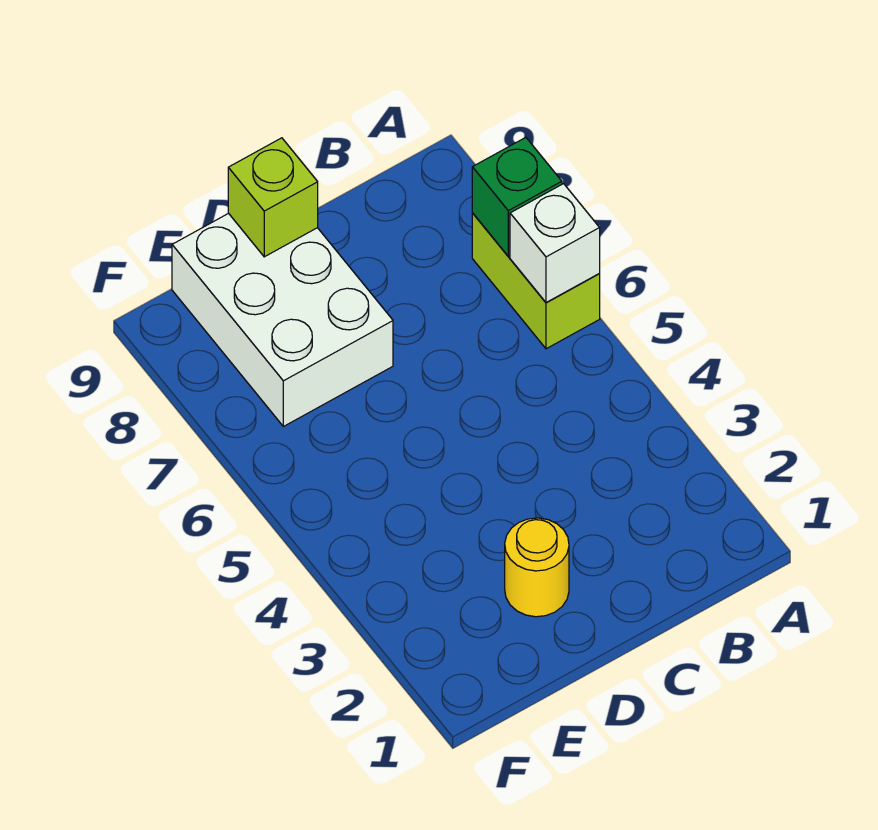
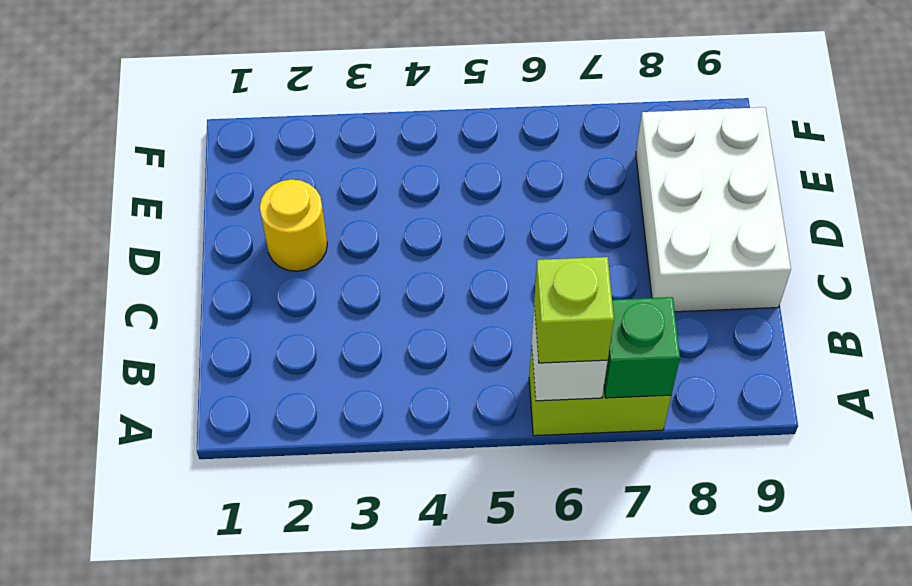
white brick D7:E9 level 1 -> white brick C8:E9 level 1
lime brick D9 level 2 -> lime brick A6 level 3

